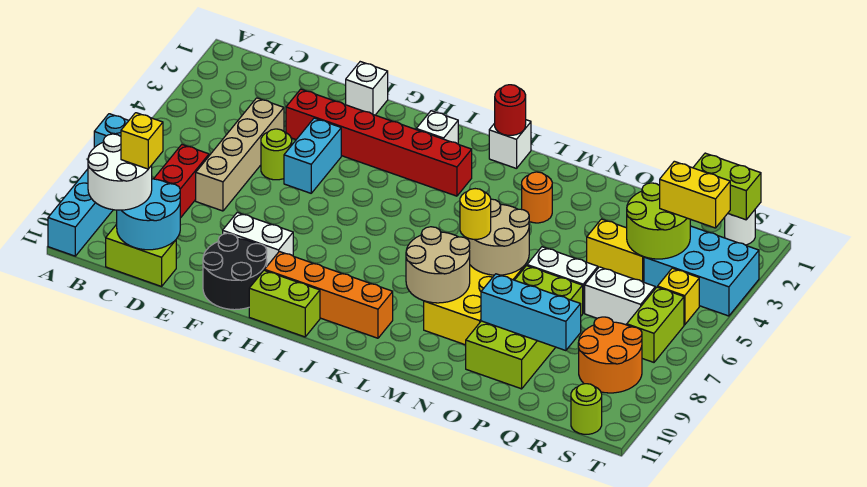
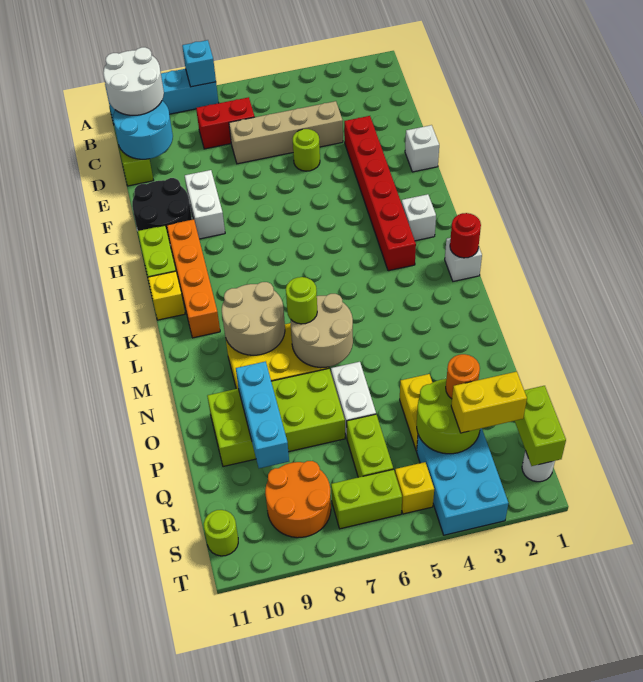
yellow brick C10 level 4 -> yellow brick J11 level 1
cyan brick F4:F5 level 1 -> none
orange round brick M3 level 1 -> orange round brick Q3 level 3
yellow round brick M7 level 3 -> lime round brick M7 level 3
white brick Q6:R6 level 1 -> lime brick Q6:R6 level 1
yellow brick R3:S3 level 3 -> yellow brick R2:R3 level 3

